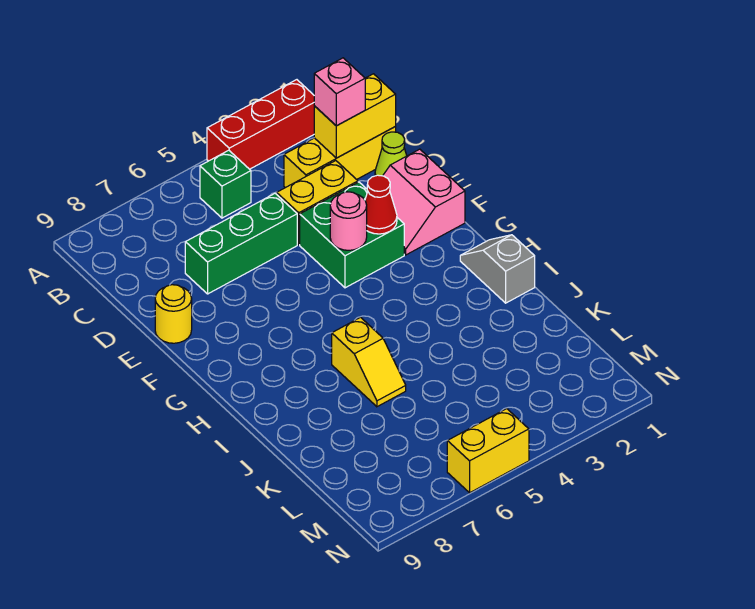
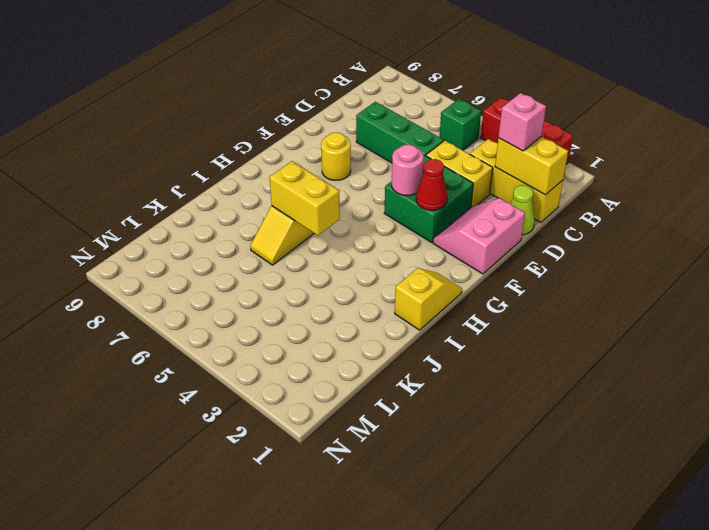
yellow round brick E9 level 1 -> yellow round brick F7 level 1
grey slope H1:I1 level 1 top I -> yellow slope H1:I1 level 1 top I
yellow brick N5:N6 level 1 -> yellow brick I5:I6 level 2

